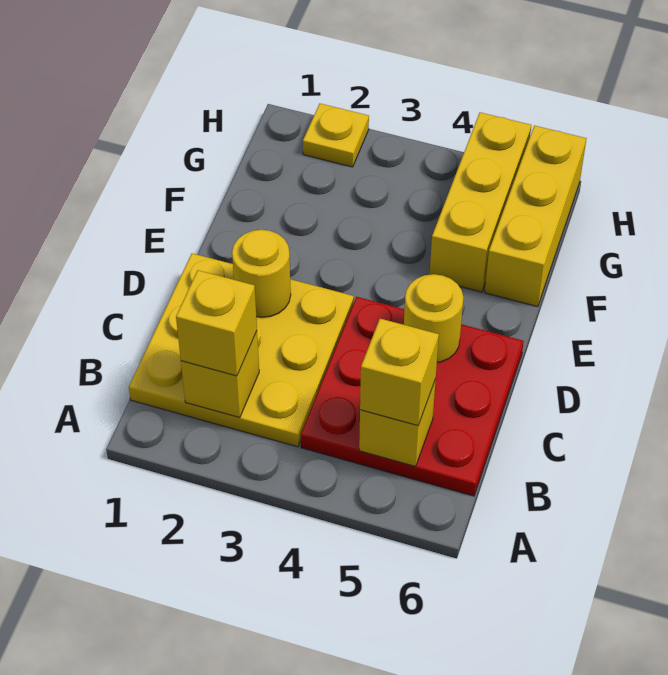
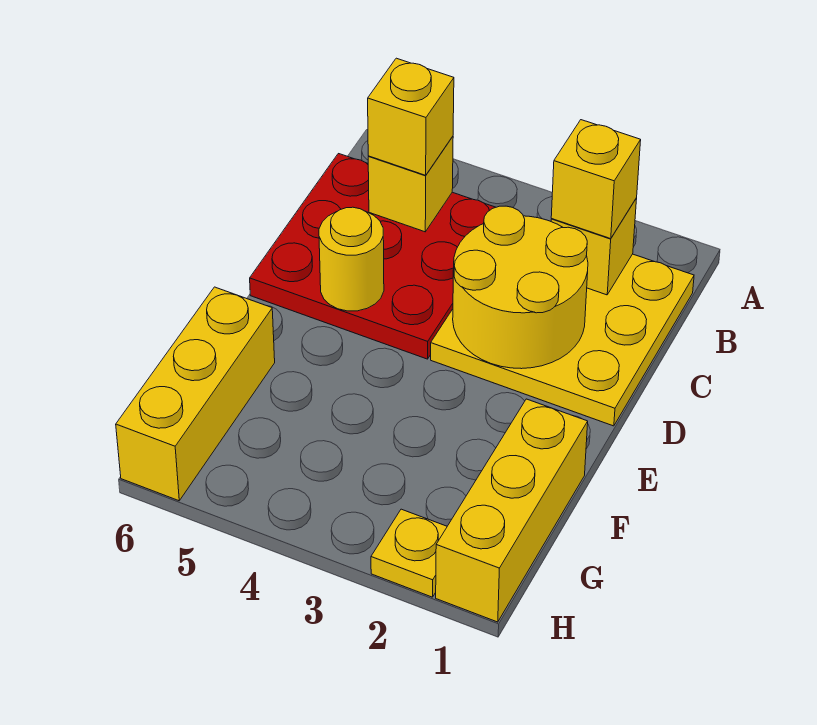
yellow round brick D2 level 2 -> yellow round brick C2:D3 level 2
yellow brick F5:H5 level 1 -> yellow brick F1:H1 level 1

